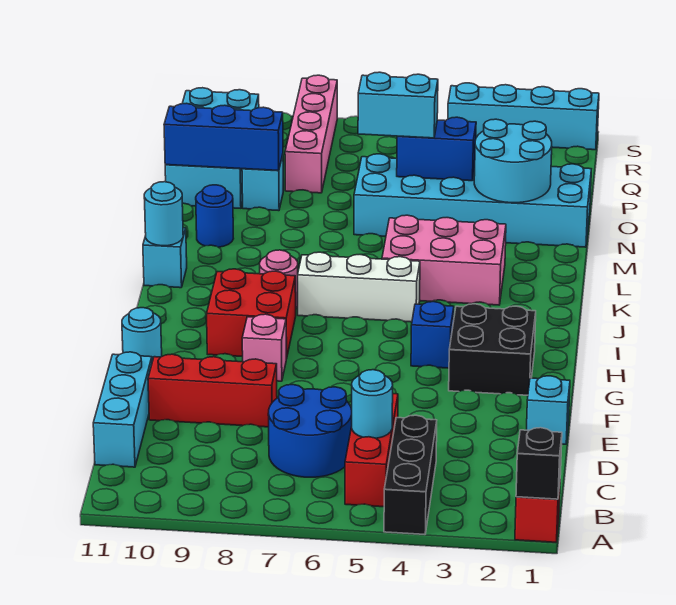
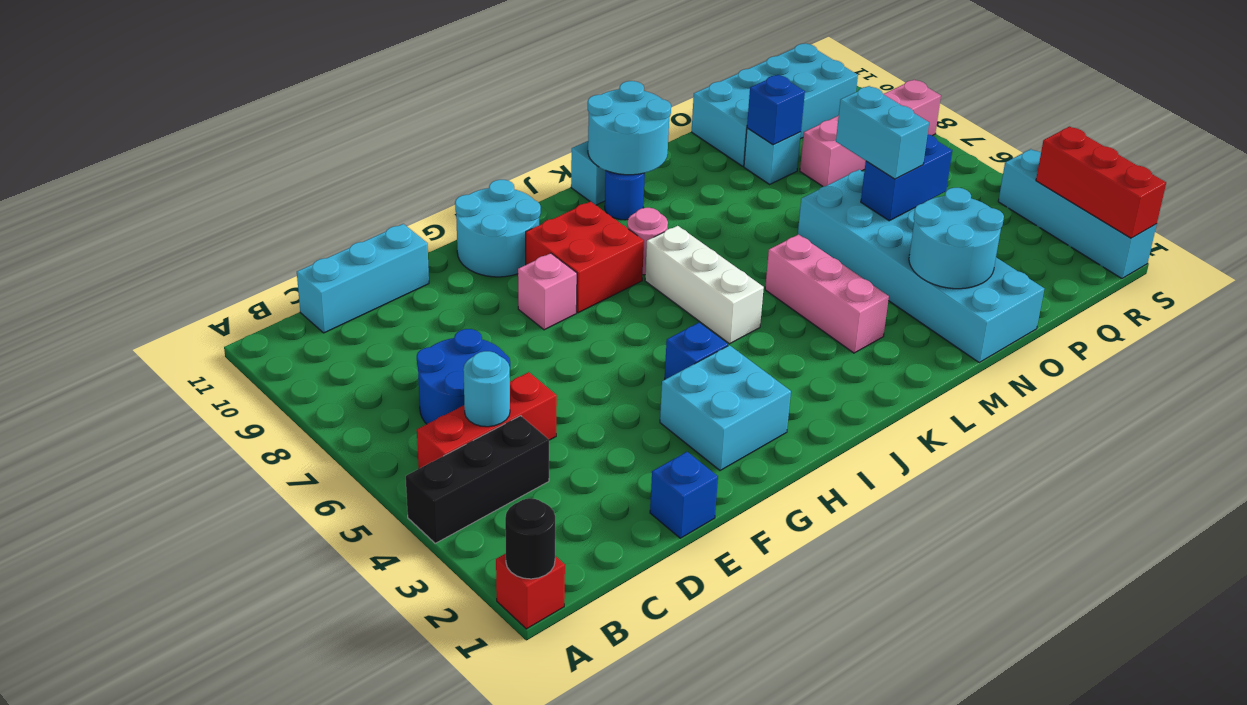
black brick A1 level 2 -> black round brick A1 level 2
cyan brick E1 level 1 -> blue brick E1 level 1
red brick E8:E10 level 1 -> red brick S1:S3 level 2
black brick G2:H3 level 1 -> cyan brick G2:H3 level 1
cyan round brick G11 level 1 -> cyan round brick G10:H11 level 1
pink brick K3:L5 level 1 -> pink brick L3:L5 level 1
cyan round brick K11 level 2 -> cyan round brick K10:L11 level 2
blue round brick M10 level 1 -> blue round brick K10 level 1
blue brick O4:O5 level 2 -> blue brick O5:P5 level 2
blue brick O9:O11 level 2 -> blue brick O9 level 2

